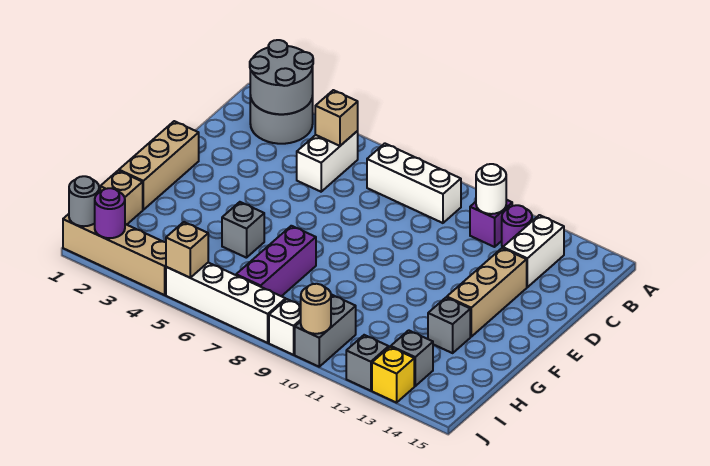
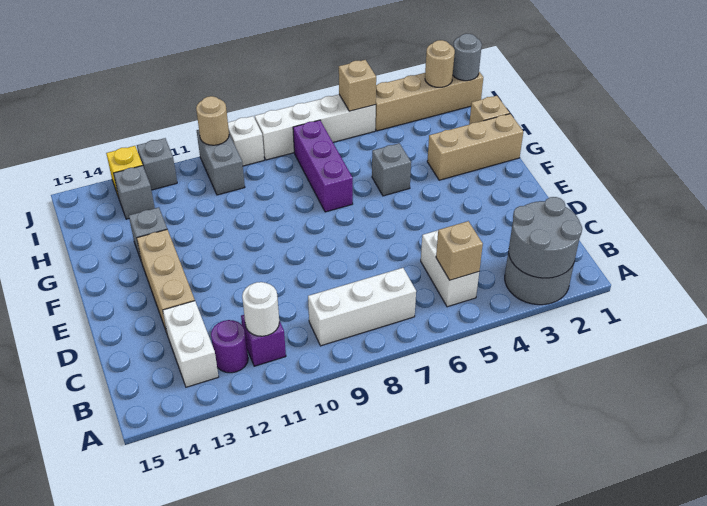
tan brick E1:G1 level 1 -> tan brick G1:G3 level 1
purple round brick J2 level 2 -> tan round brick J2 level 2

